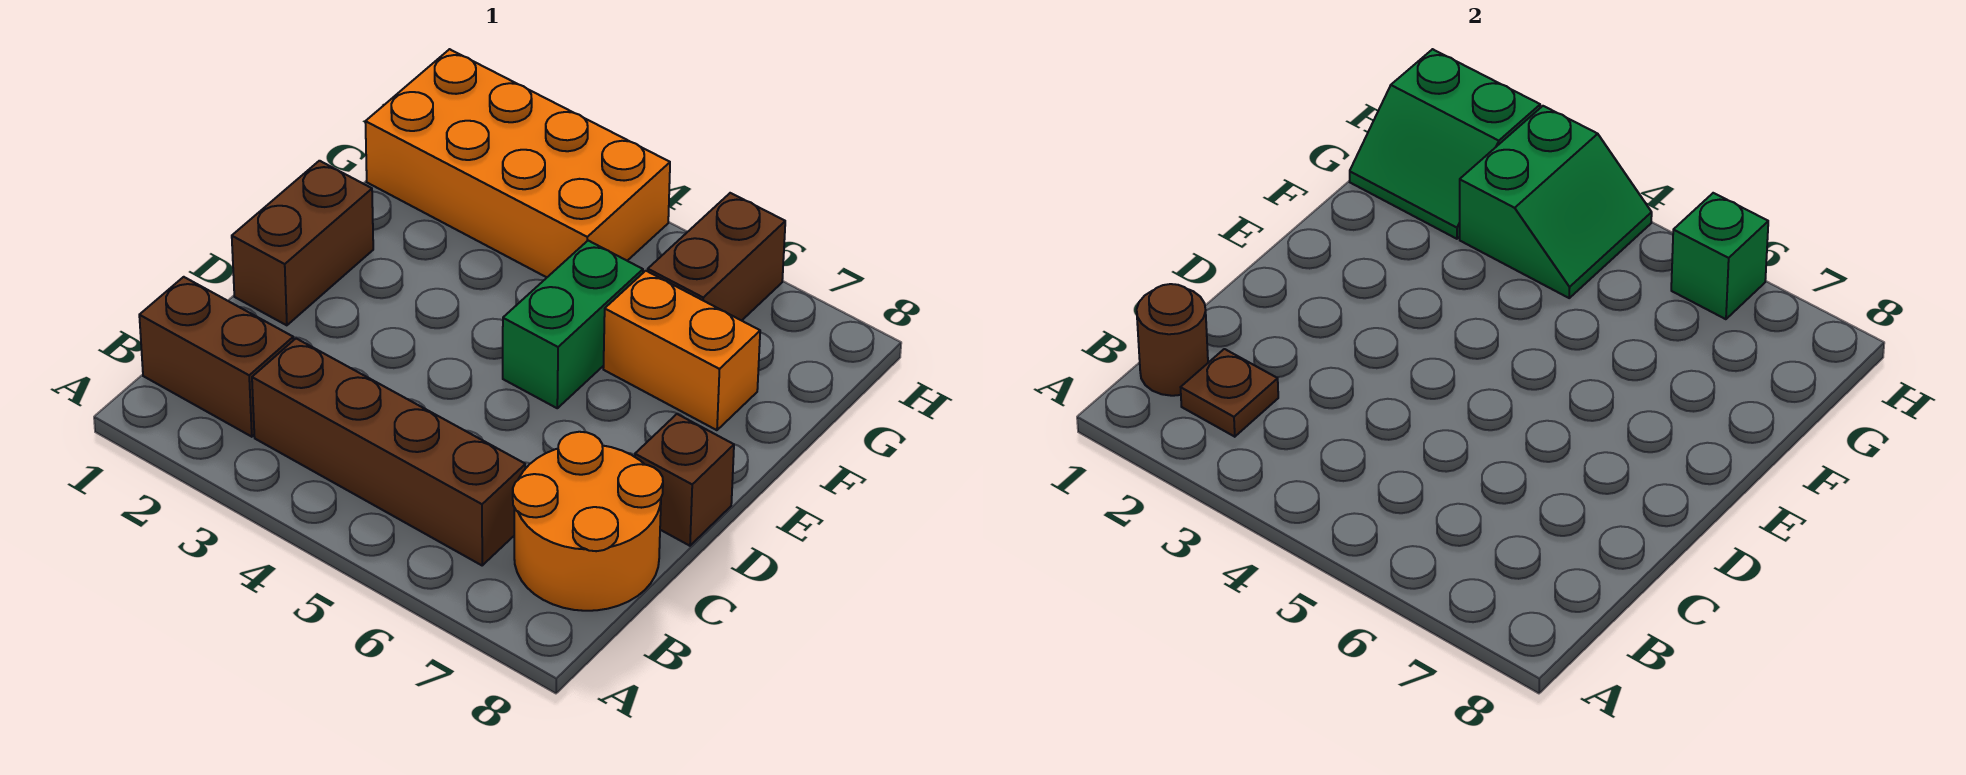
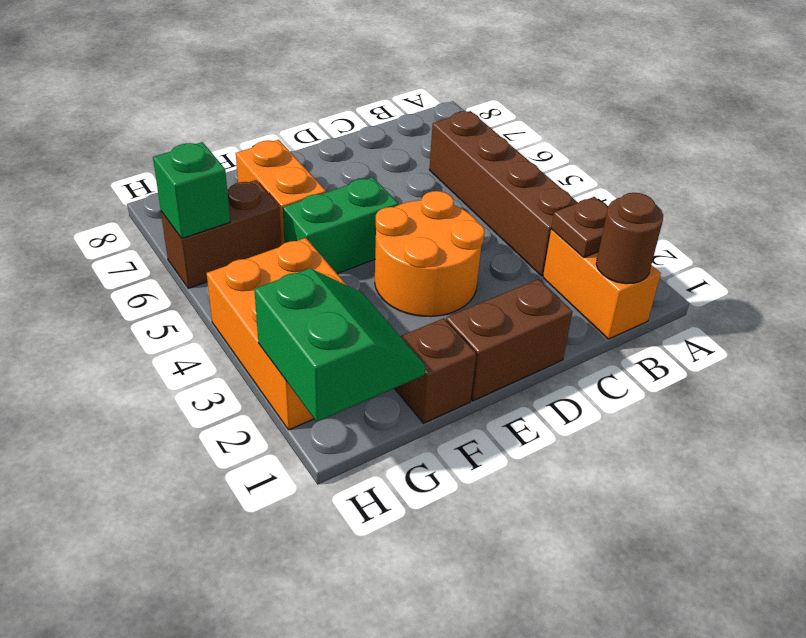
brown brick B1:B2 level 1 -> orange brick B1:B2 level 1
orange round brick B7:C8 level 1 -> orange round brick D3:E4 level 1
brown brick D8 level 1 -> brown brick F1 level 1
orange brick G1:H4 level 1 -> orange brick G2:H4 level 1
green slope G3:H4 level 2 top 3 -> none

